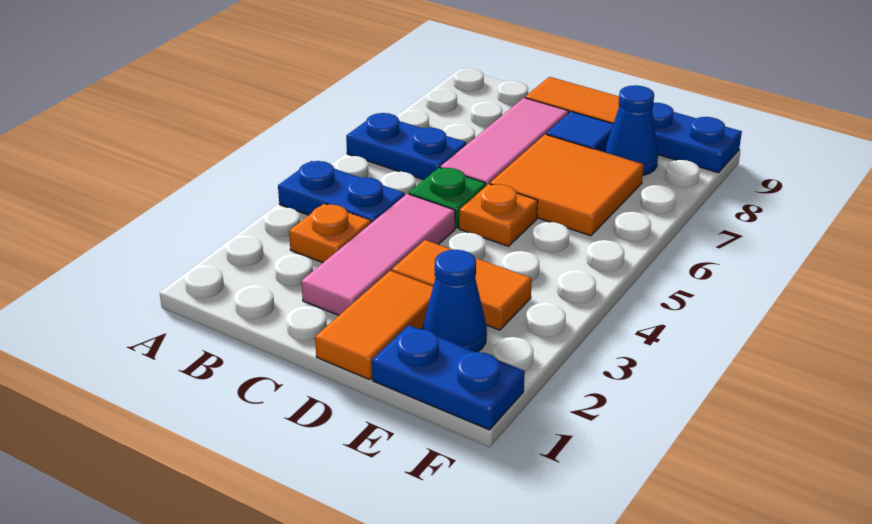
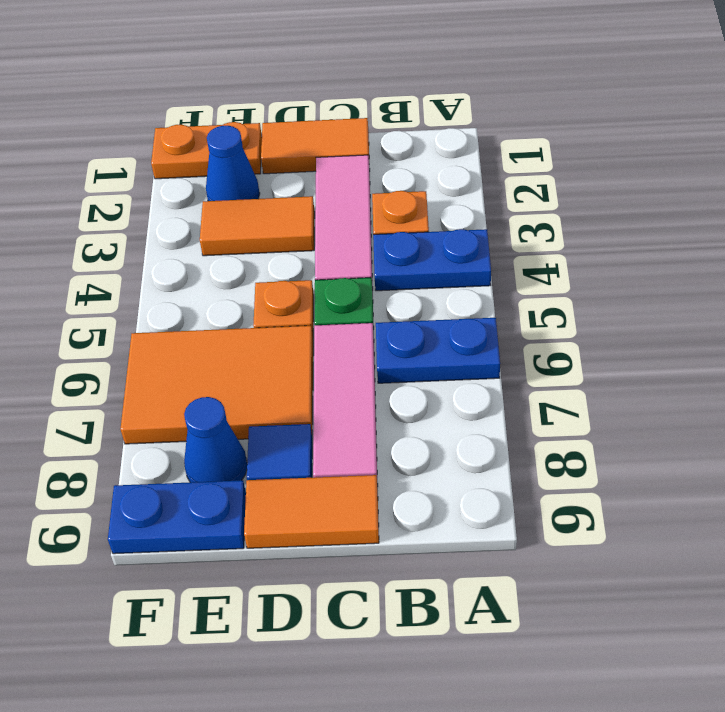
orange tile D1:D2 level 1 -> orange tile C1:D1 level 1
orange tile D6:E7 level 1 -> orange tile D6:F7 level 1
blue plate E1:F1 level 1 -> orange plate E1:F1 level 1

